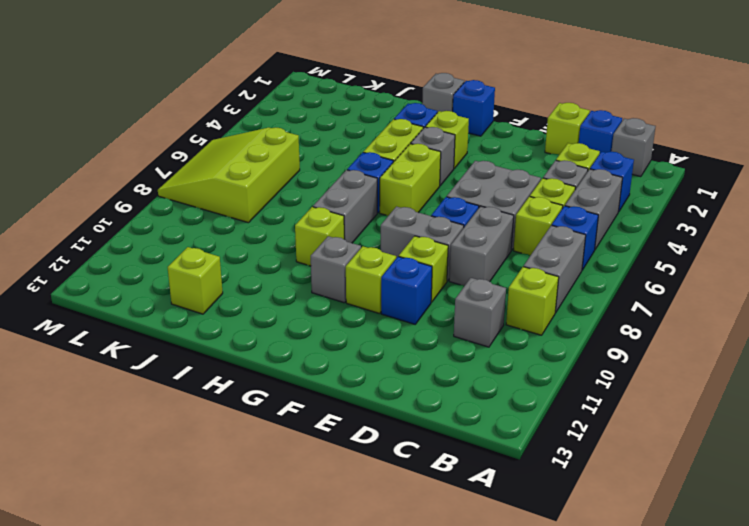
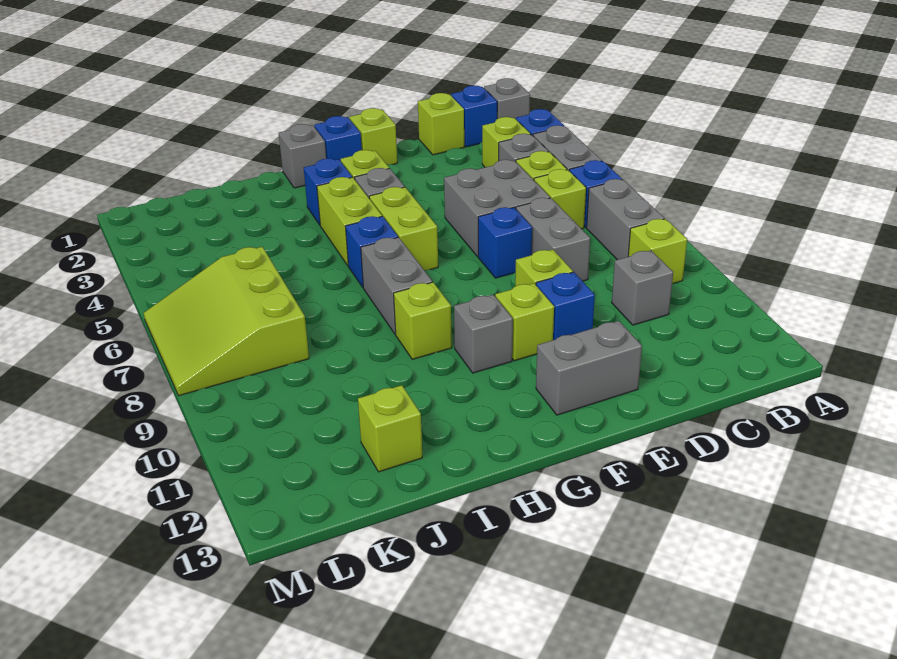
grey brick E8:F8 level 1 -> grey brick E12:F12 level 1
none -> lime brick F1 level 1

